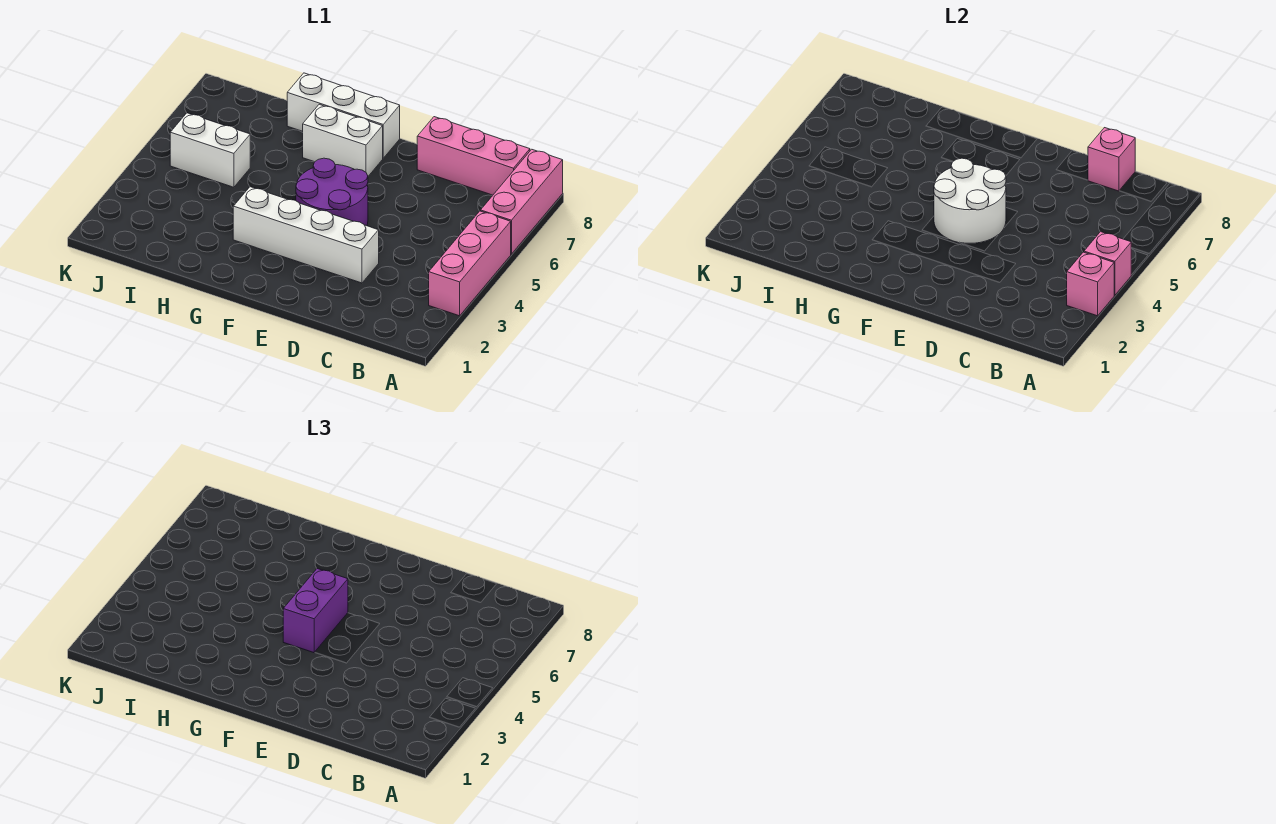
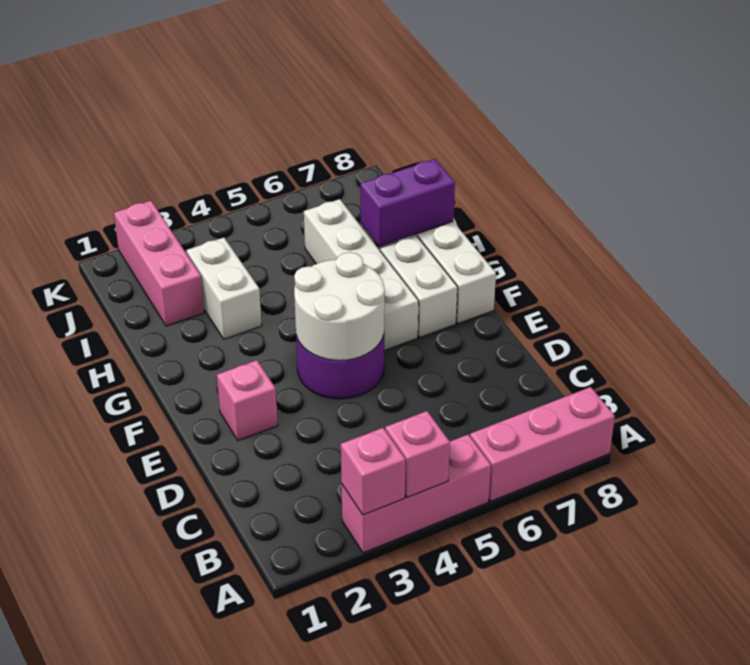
pink brick B8:D8 level 1 -> pink brick I2:K2 level 1
pink brick C8 level 2 -> pink brick E2 level 1
white brick D3:G3 level 1 -> white brick F6:I6 level 1
purple brick F4:F5 level 3 -> purple brick H7:H8 level 2
white brick I5:J5 level 1 -> white brick H3:I3 level 1

